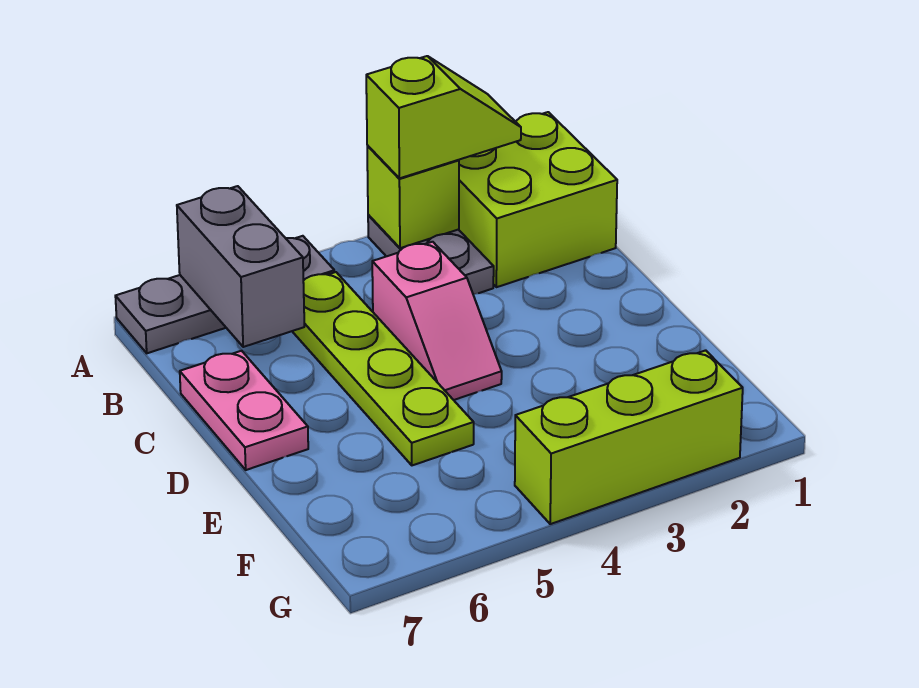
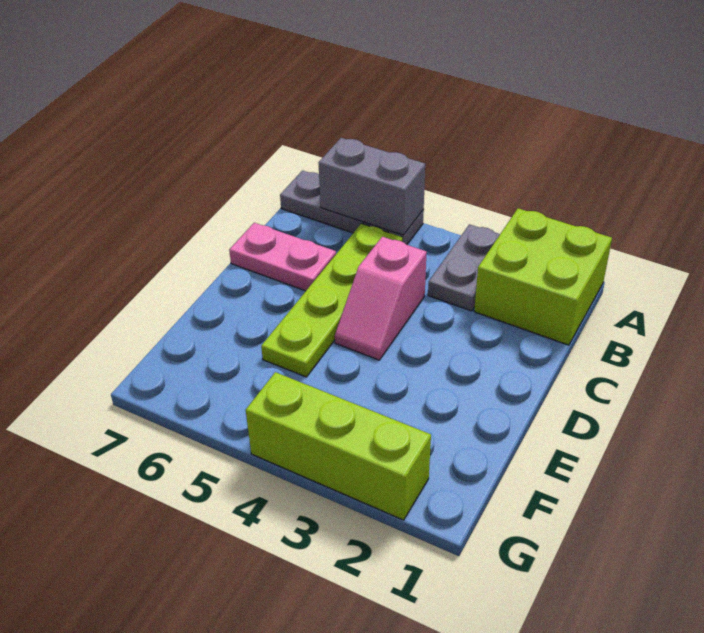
lime slope A2:A3 level 3 top 3 -> none
lime brick A3 level 2 -> none
grey brick A6:B6 level 2 -> grey brick A5:A6 level 2
pink plate C7:D7 level 1 -> pink plate C6:C7 level 1

